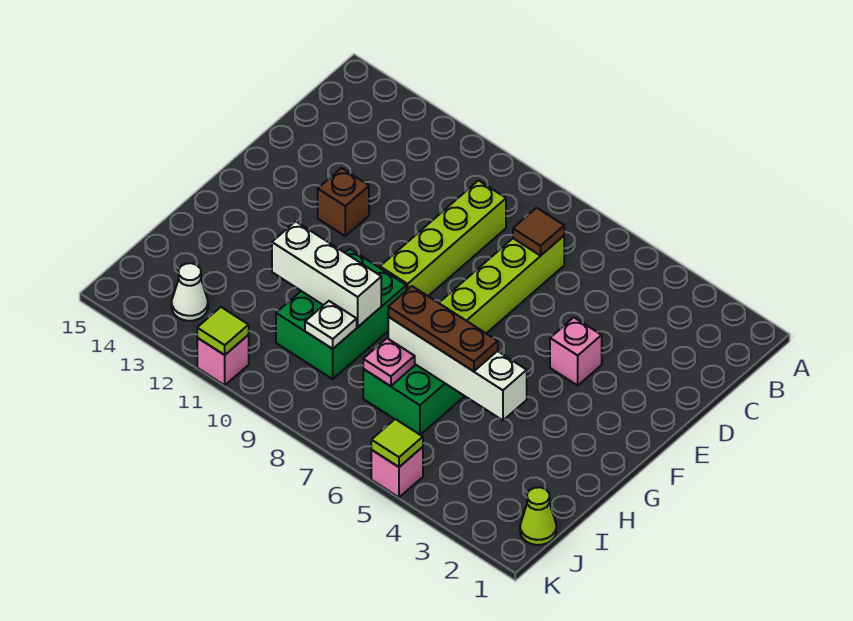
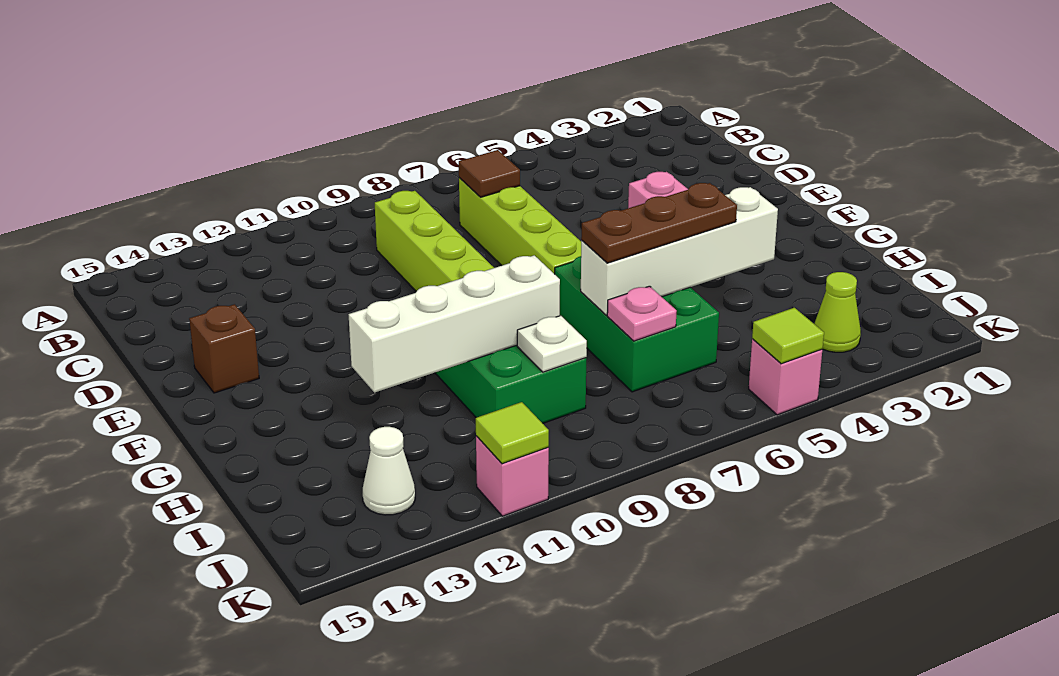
brown brick E12 level 1 -> brown brick E14 level 1
white brick H9:H11 level 2 -> white brick H9:H12 level 2
lime cone J1 level 1 -> lime cone J3 level 1

